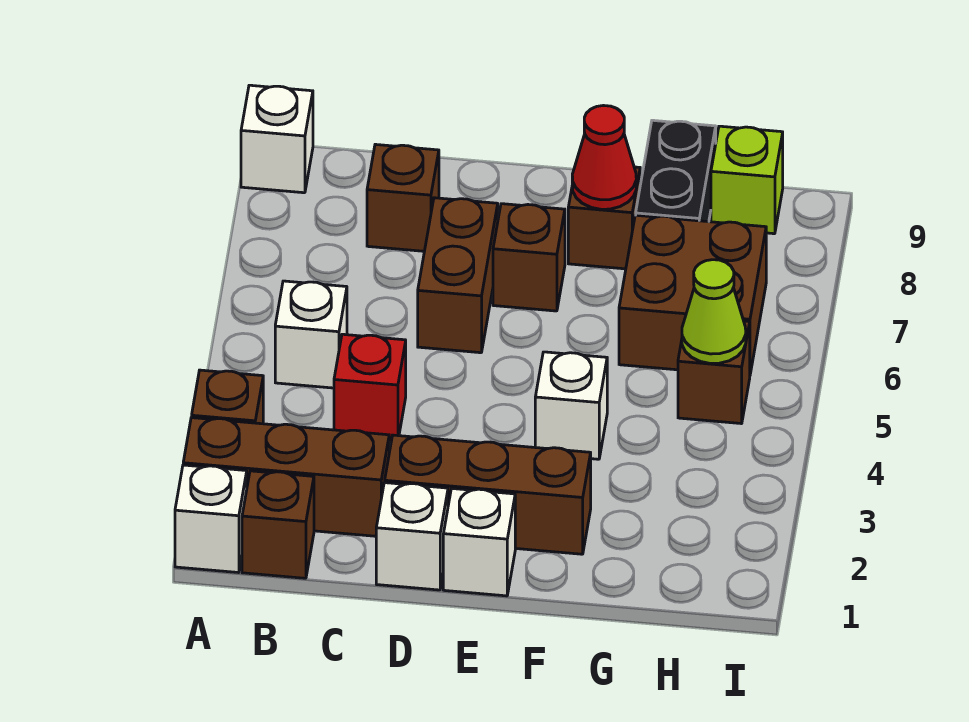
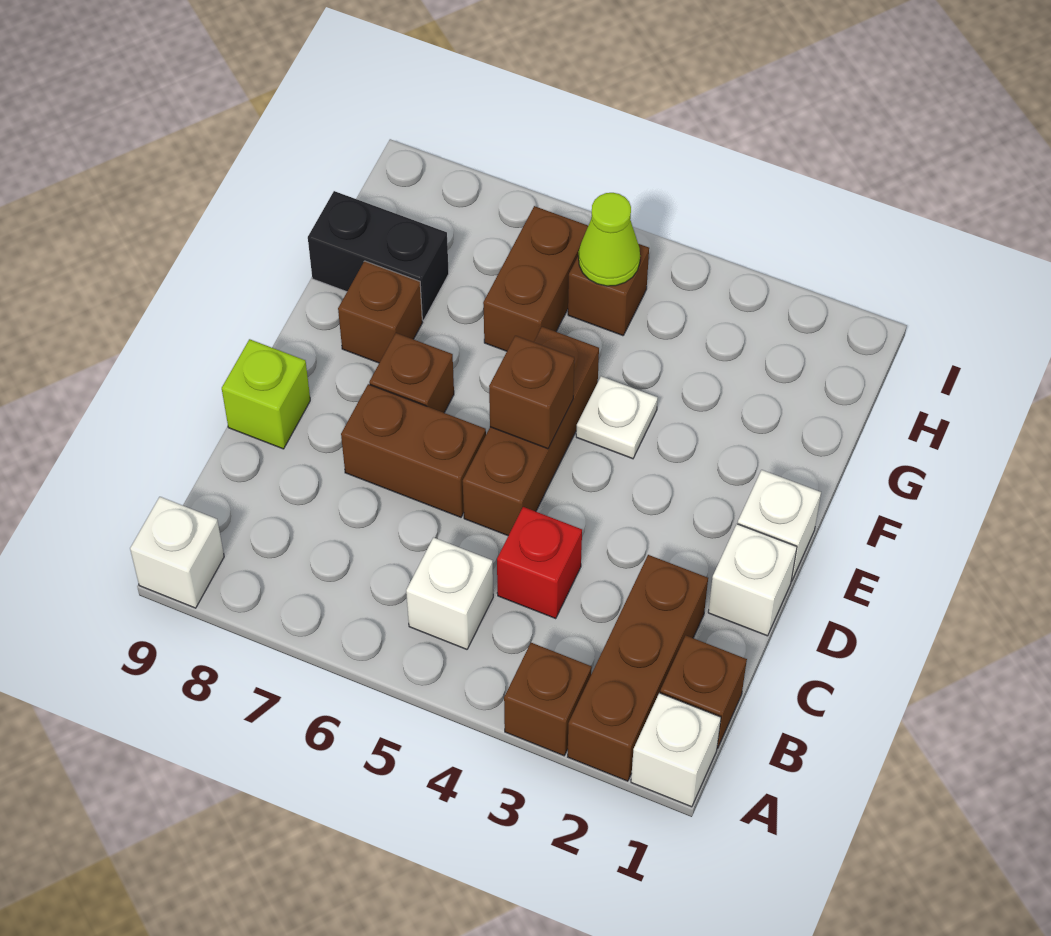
brown brick C8 level 1 -> brown brick E5 level 2
brown brick D2:F2 level 1 -> brown brick D5:F5 level 1
white brick F4 level 1 -> white plate F4 level 1
red cone F8 level 2 -> none
brown brick G6:H7 level 1 -> brown brick G6:H6 level 1
lime brick H9 level 1 -> lime brick D9 level 1

